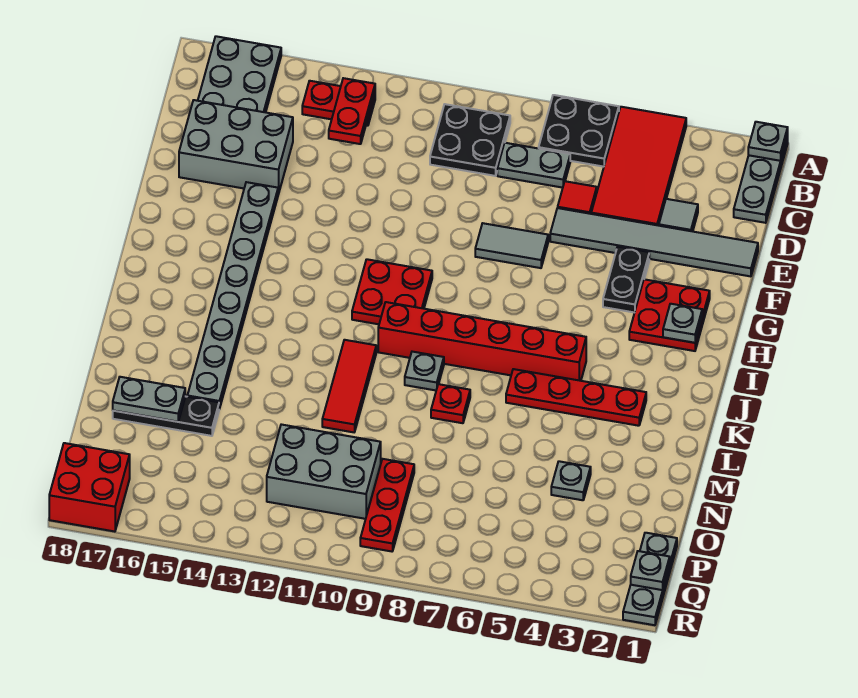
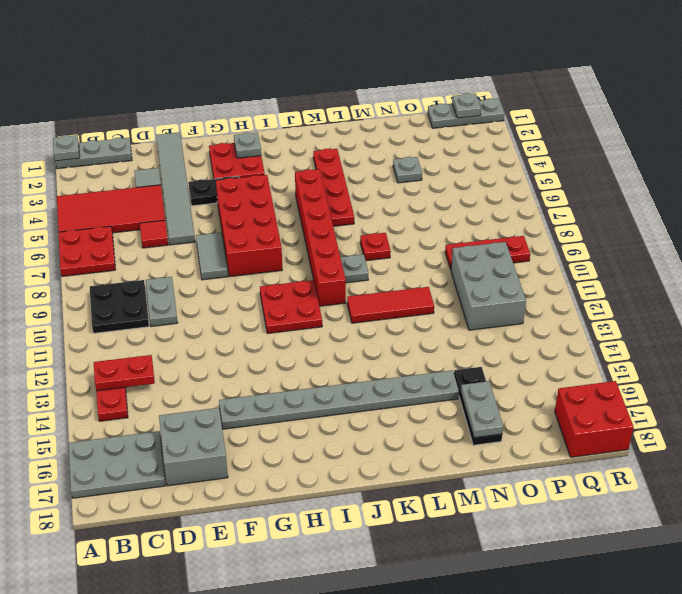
black plate A6:B7 level 1 -> red plate A6:B7 level 1
grey plate C7:C8 level 1 -> grey plate D9:D10 level 1
grey brick D15:E17 level 1 -> grey brick D16:E17 level 1
none -> red brick G5:H8 level 1

